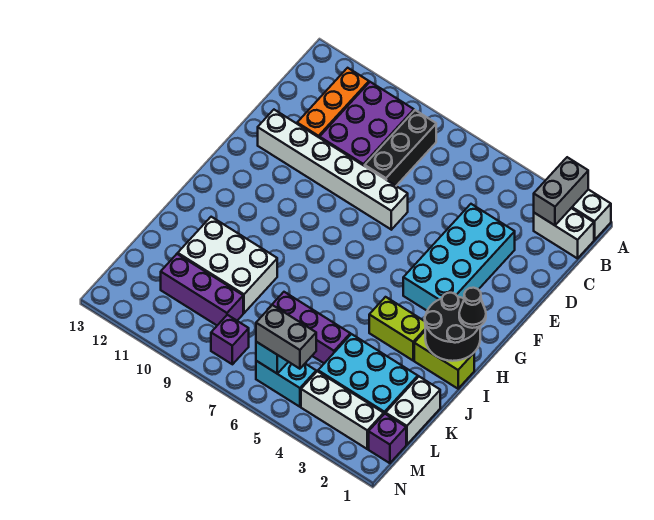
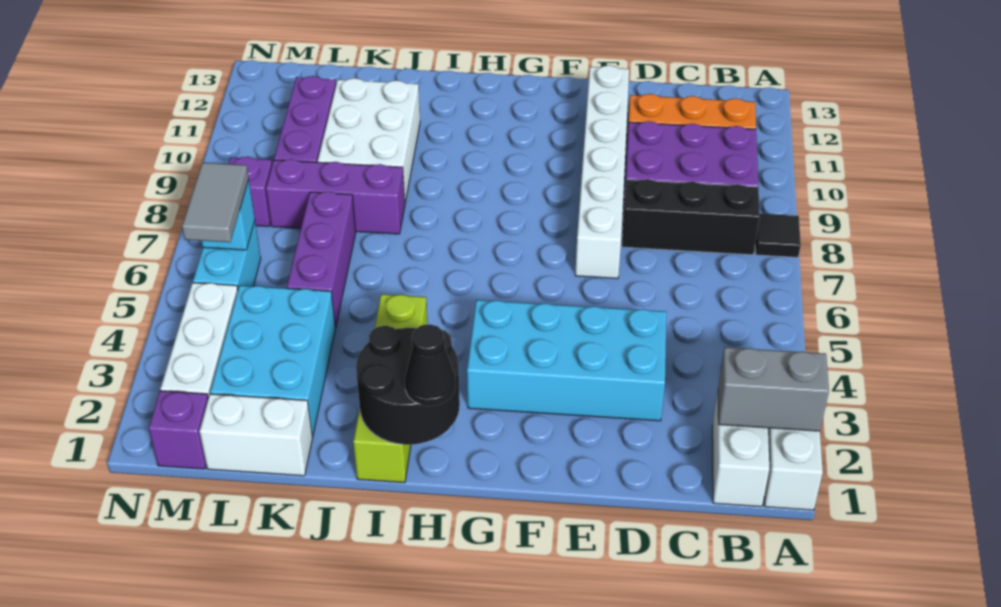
none -> black tile A8 level 1
none -> purple brick J8:L8 level 1
grey brick M5:M6 level 3 -> grey tile M5:M6 level 3

